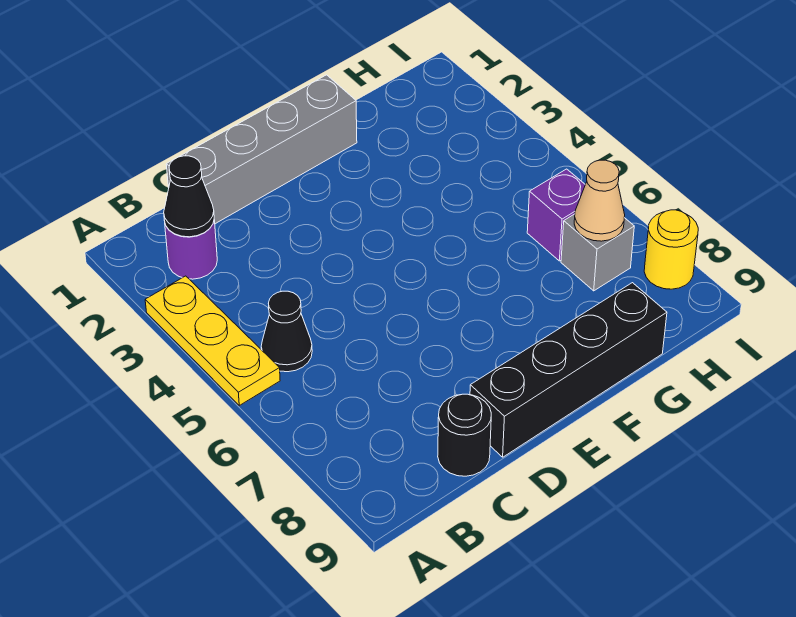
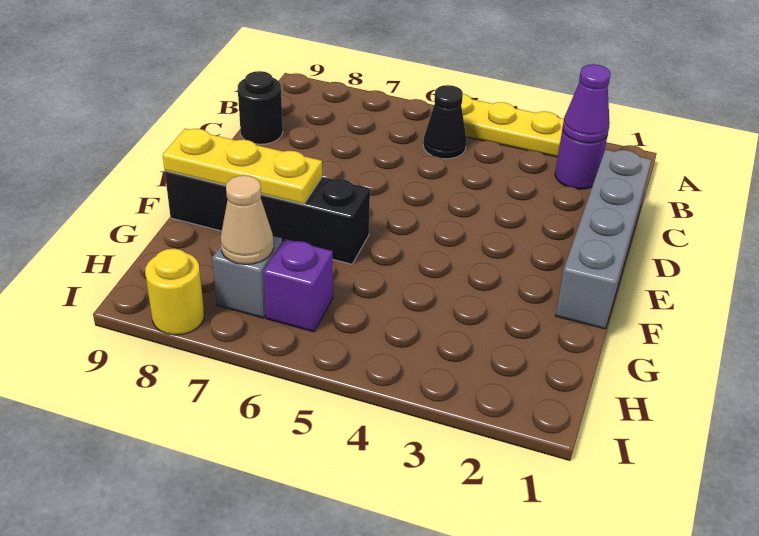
black cone B2 level 2 -> purple cone B2 level 2
black brick D9:G9 level 1 -> black brick F6:F9 level 1
none -> yellow plate F7:F9 level 2

